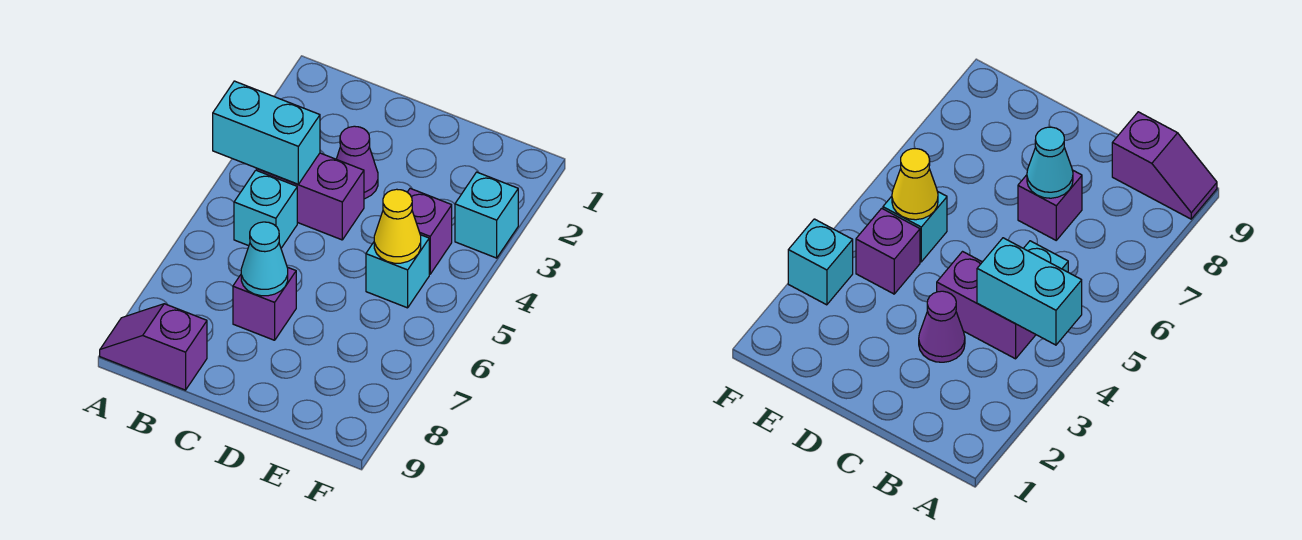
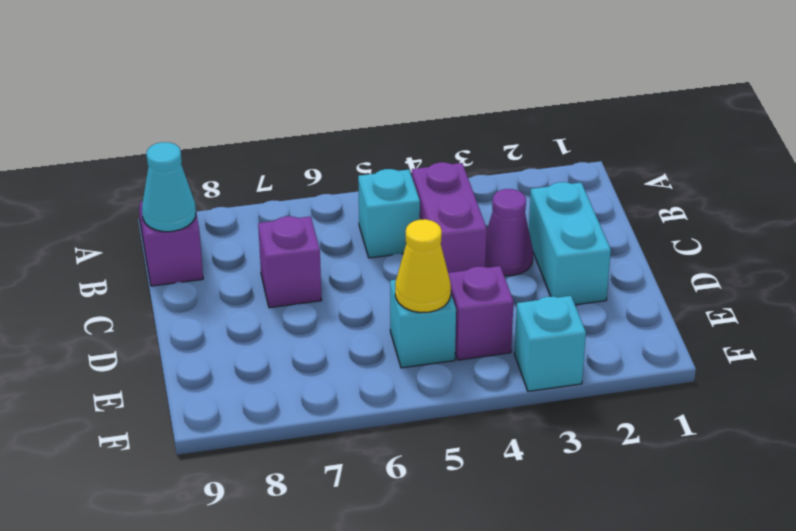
cyan brick A4:B4 level 2 -> cyan brick C2:D2 level 1
cyan cone C7 level 2 -> cyan cone B9 level 2

